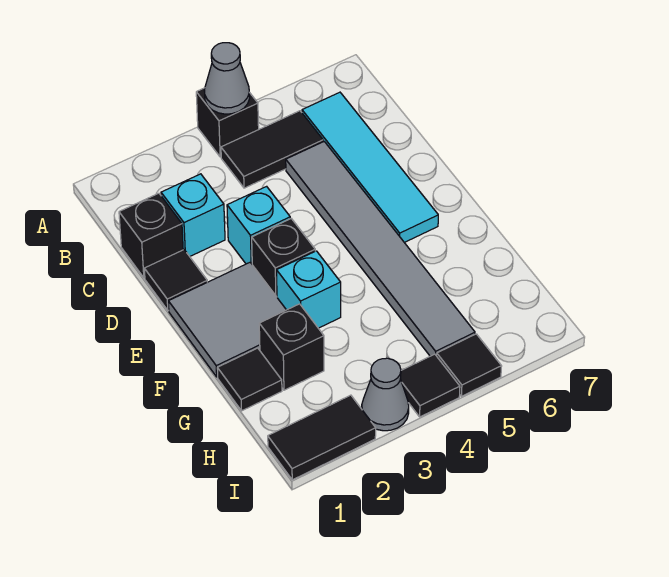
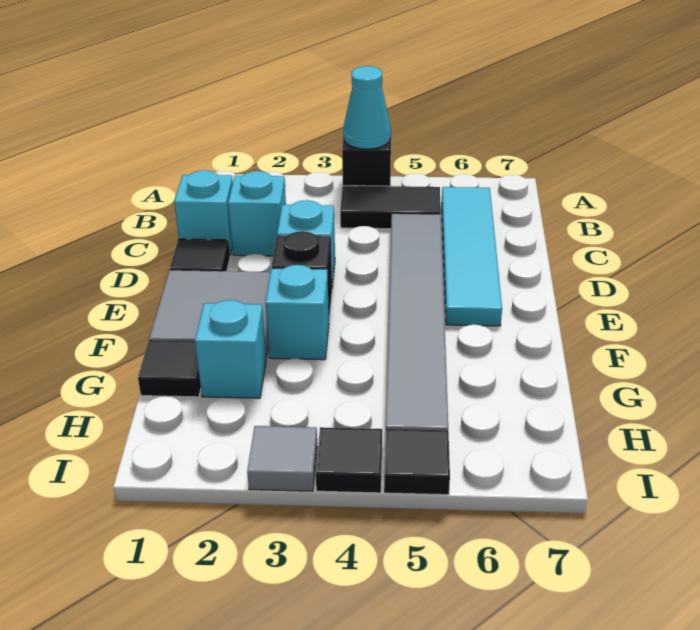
grey cone A4 level 2 -> cyan cone A4 level 2
black brick C1 level 1 -> cyan brick C1 level 1
black brick G2 level 1 -> cyan brick G2 level 1
black tile I1:I2 level 1 -> none
grey cone I3 level 1 -> grey tile I3 level 1

